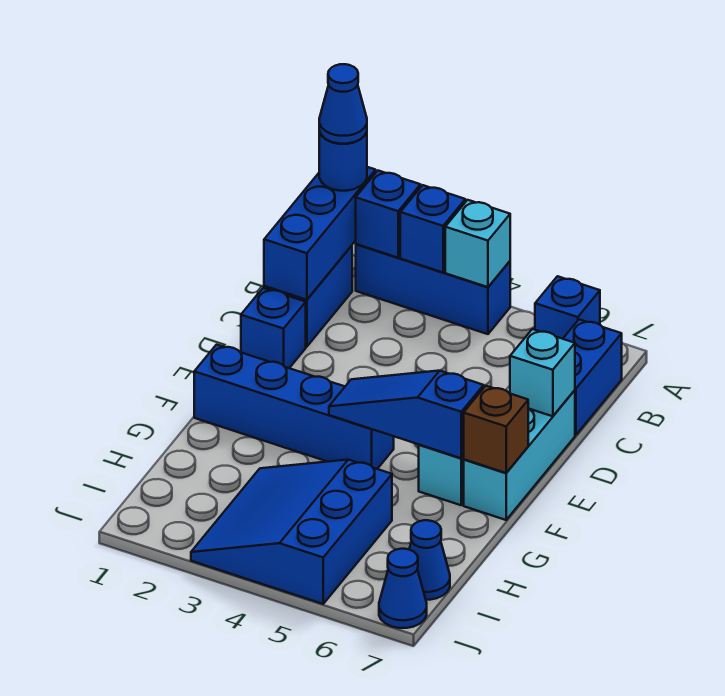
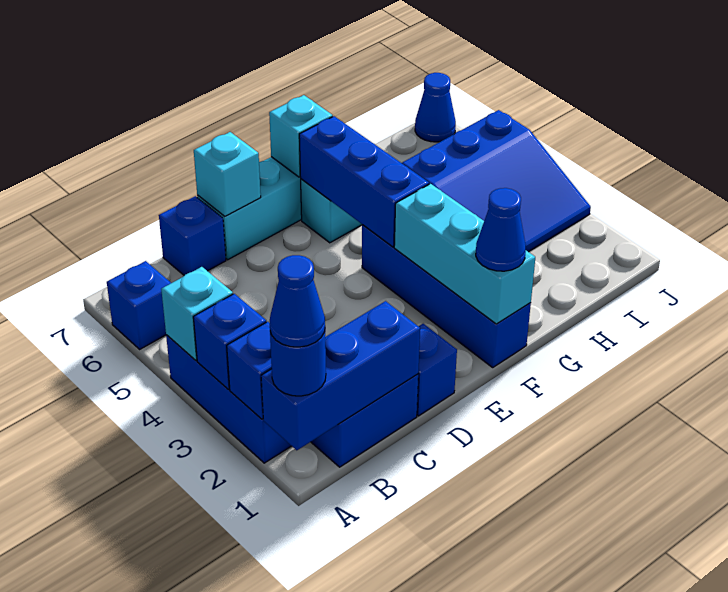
blue brick B7:C7 level 1 -> blue brick C7 level 1
none -> cyan brick F1:F3 level 2
blue slope F4:F6 level 2 top 6 -> blue brick F4:F6 level 2
brown brick F7 level 2 -> cyan brick F7 level 2
blue cone I7 level 1 -> blue cone F1 level 3

